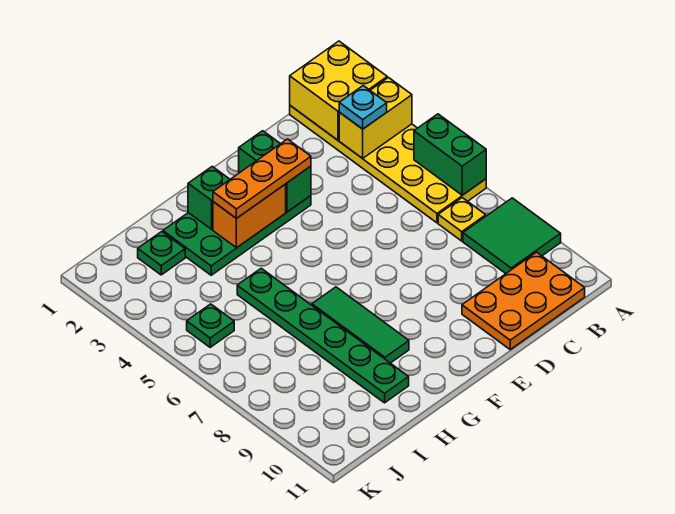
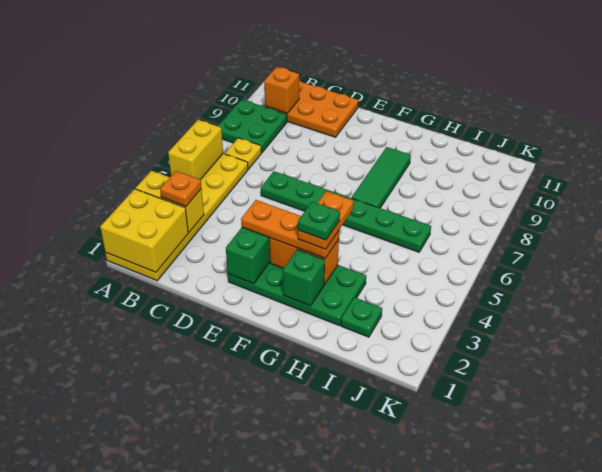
green brick A5:A6 level 2 -> yellow brick A5:A6 level 2
green tile A8:B9 level 1 -> green plate A8:B9 level 1
cyan plate B3 level 3 -> orange plate B3 level 3
none -> orange brick B10 level 2
none -> orange plate G3:G4 level 4
green plate H5:H10 level 1 -> green plate D6:I6 level 1
green plate J5 level 1 -> green plate G3 level 5

